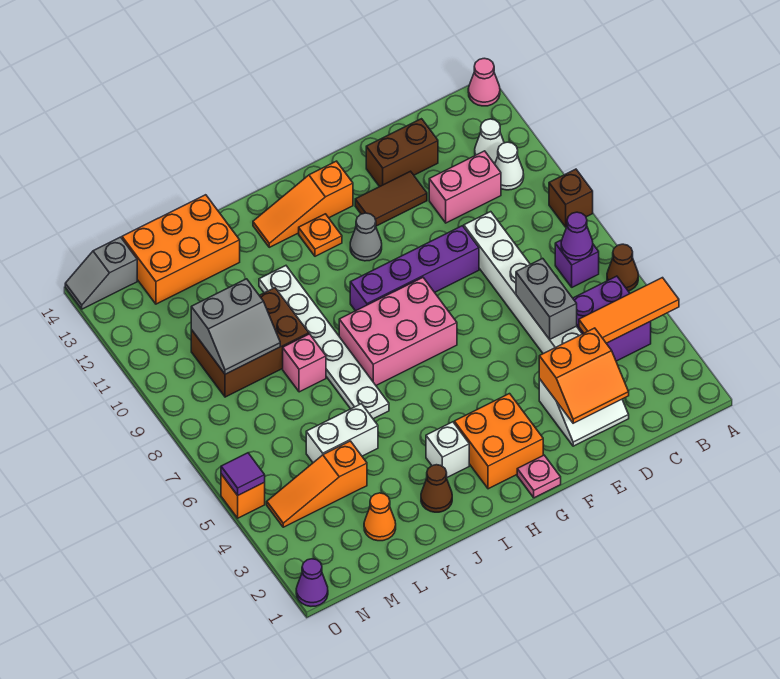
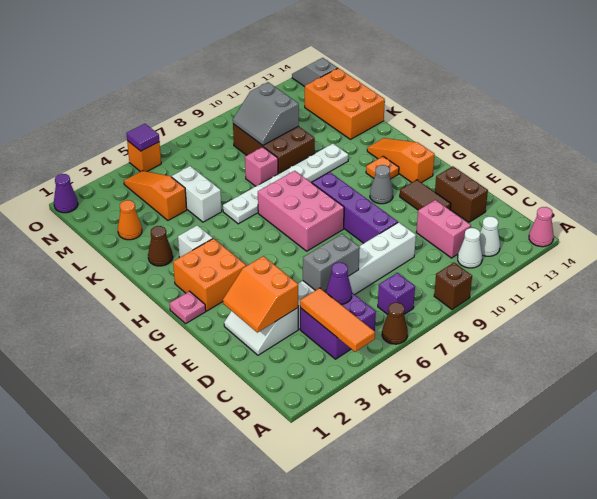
purple cone B7 level 2 -> purple cone C5 level 2

